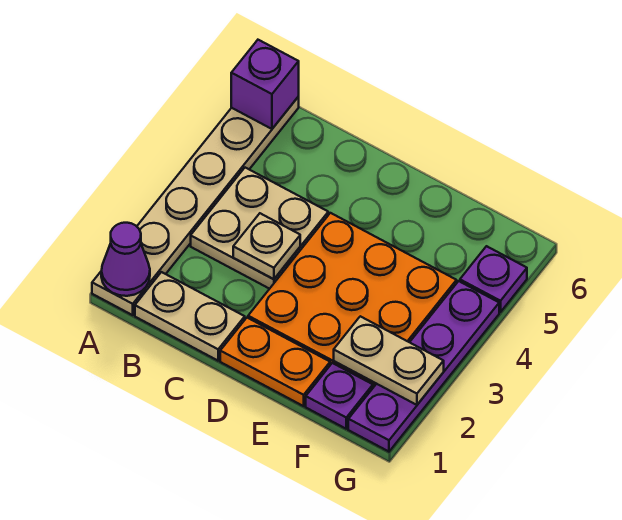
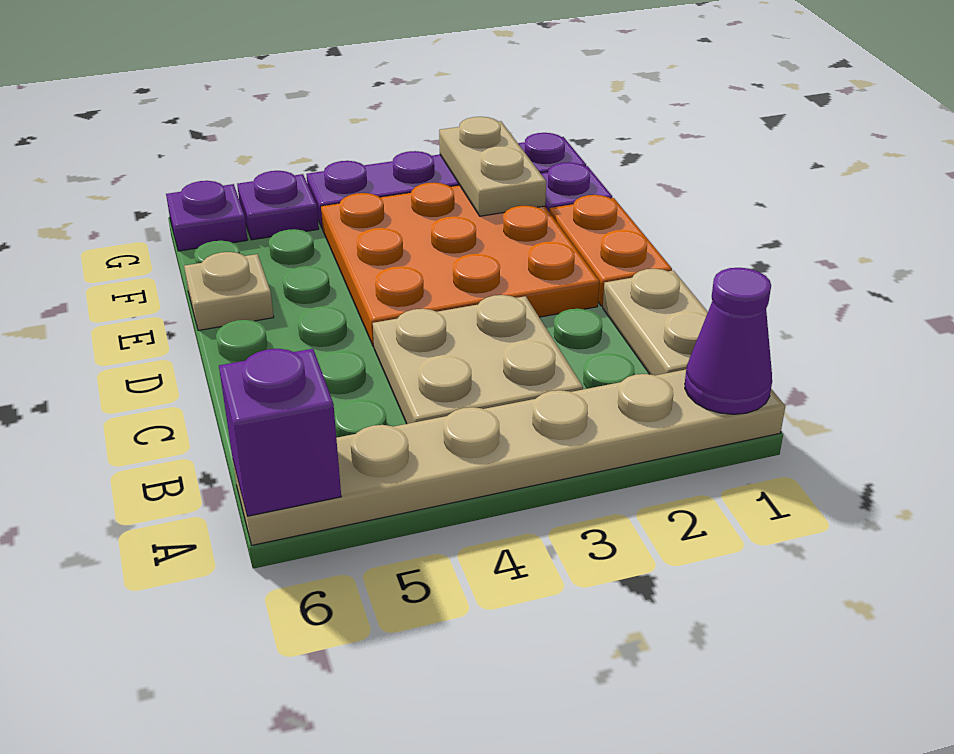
tan plate C3 level 2 -> tan plate E6 level 1
none -> purple plate G6 level 1

